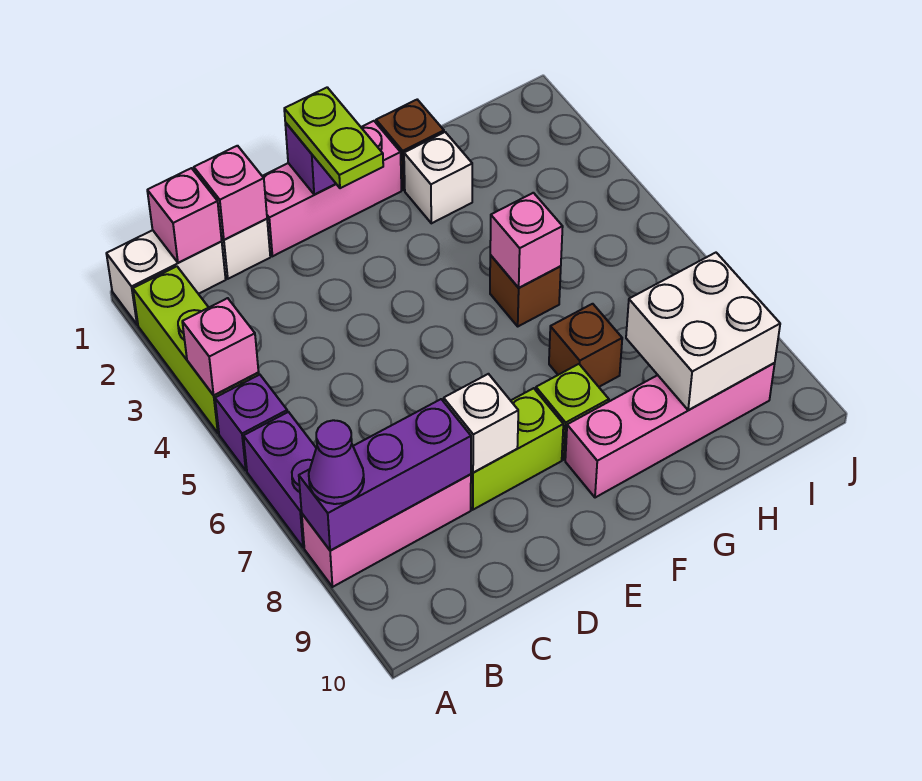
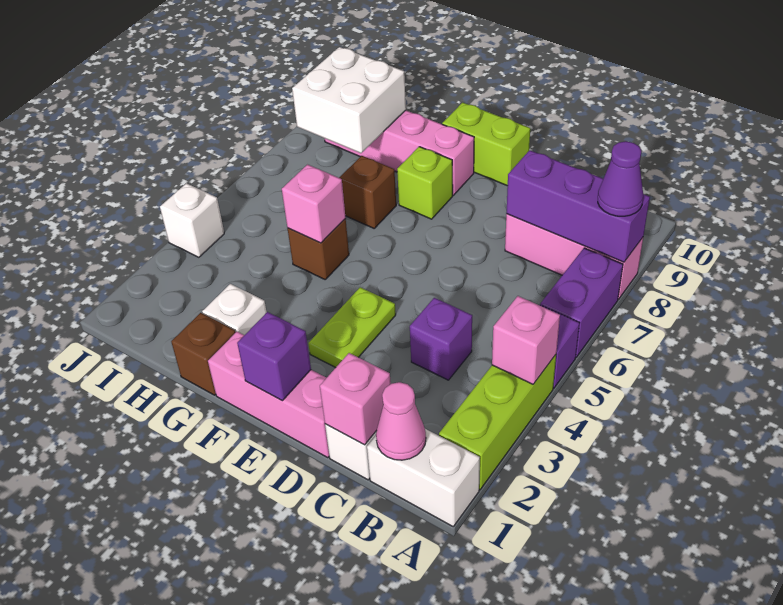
pink brick B1 level 2 -> pink cone B1 level 2
none -> purple brick C4 level 1
lime brick D8:E8 level 1 -> lime brick E10:F10 level 1
white brick D8 level 2 -> white brick J4 level 1
lime plate E1:E2 level 3 -> lime plate E3:E4 level 1

